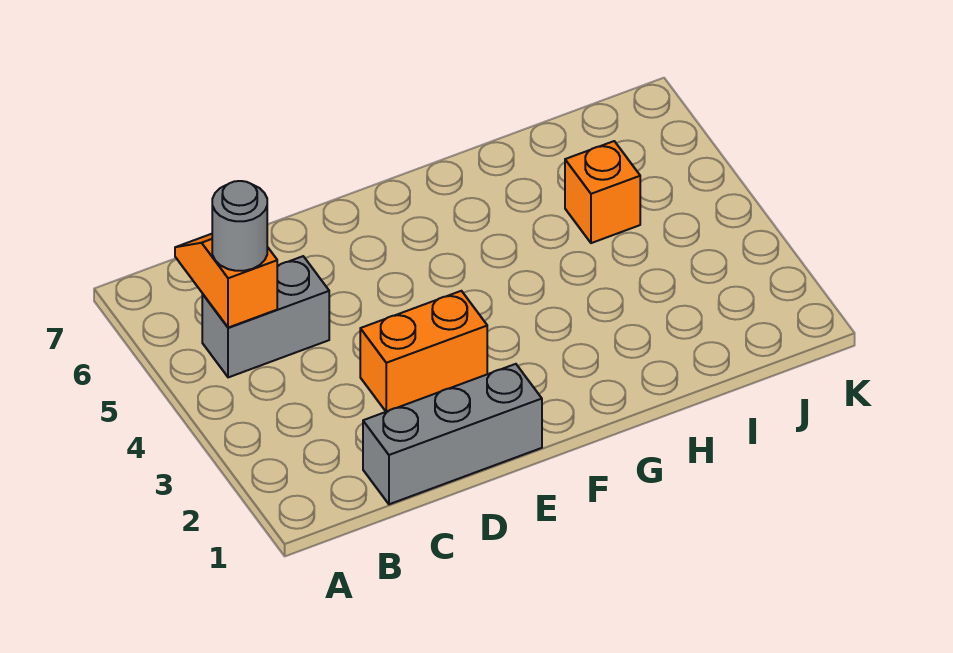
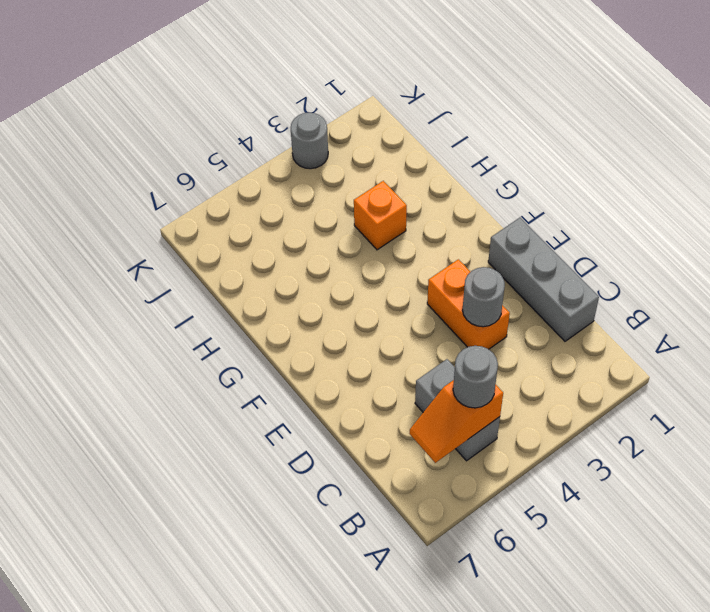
none -> grey round brick D3 level 2
orange brick I5 level 1 -> orange brick H3 level 1
none -> grey round brick K3 level 1

